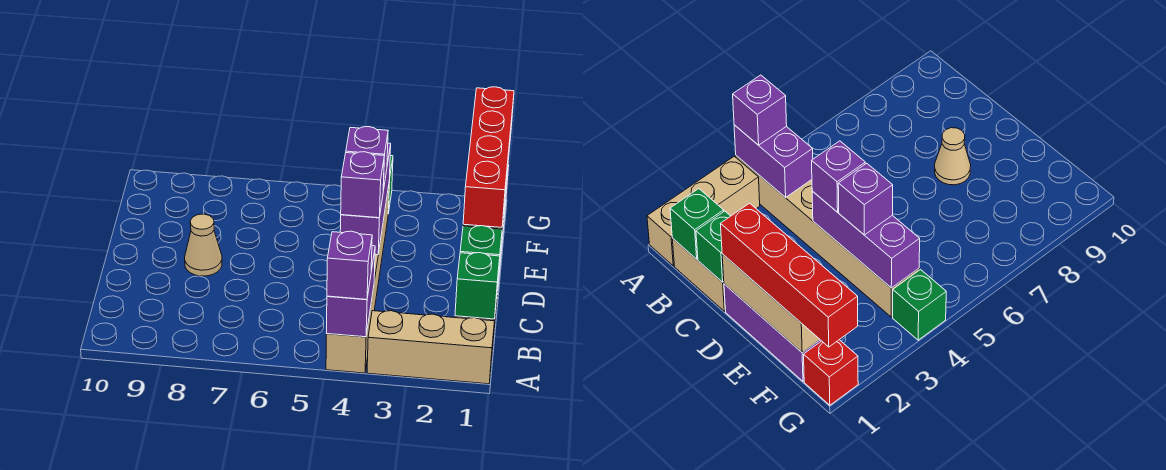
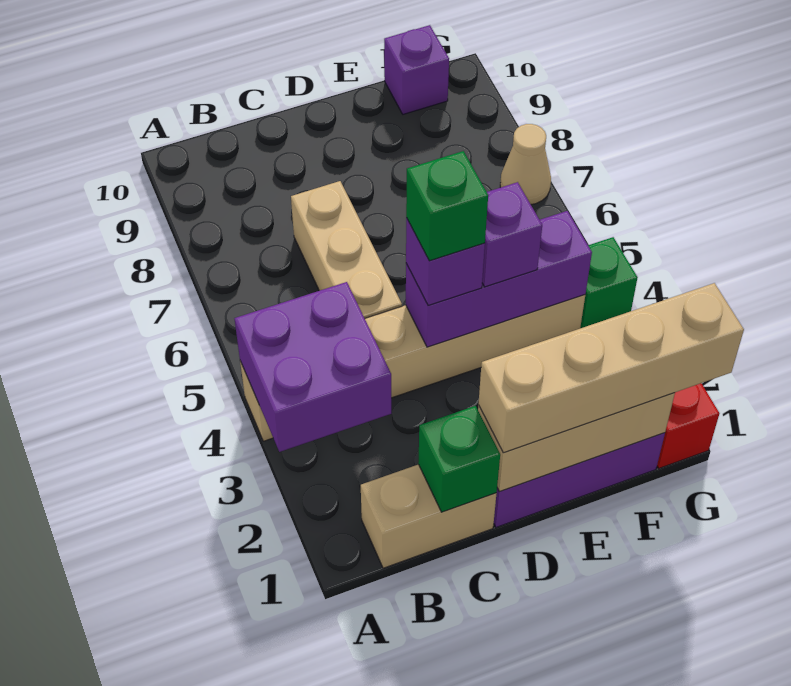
tan brick A1:A3 level 1 -> tan brick C5:C7 level 1
purple brick A4:B4 level 2 -> purple brick A3:B4 level 2
purple brick A4 level 3 -> purple brick F10 level 1
green brick B1 level 2 -> green brick D4 level 4
red brick D1:G1 level 3 -> tan brick D1:G1 level 3
tan cone D8 level 1 -> tan cone G7 level 1

